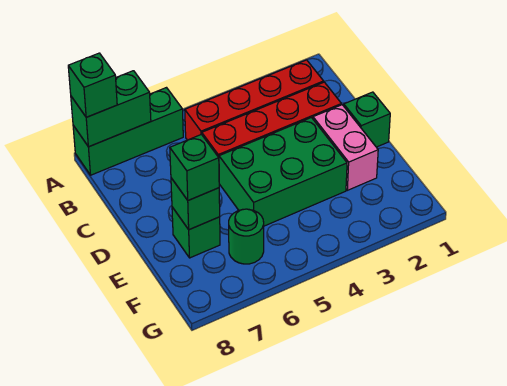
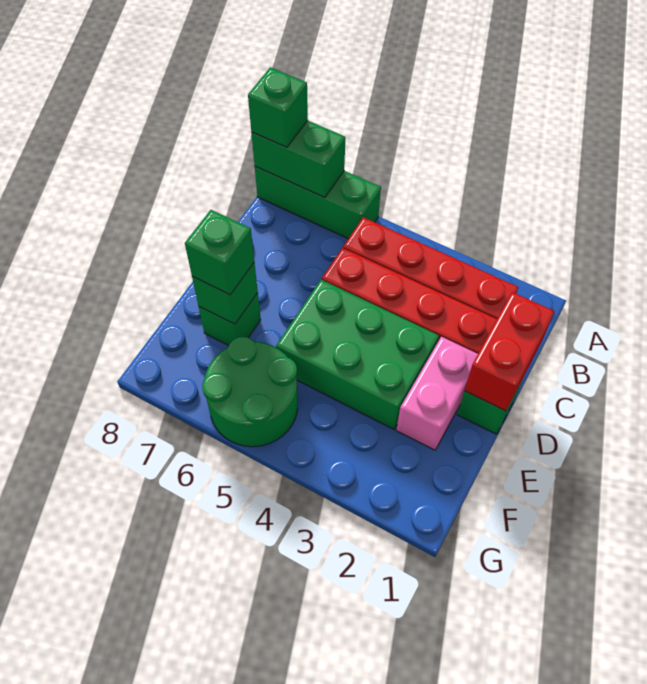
none -> red brick C1:D1 level 2
green round brick F6 level 1 -> green round brick F5:G6 level 1

